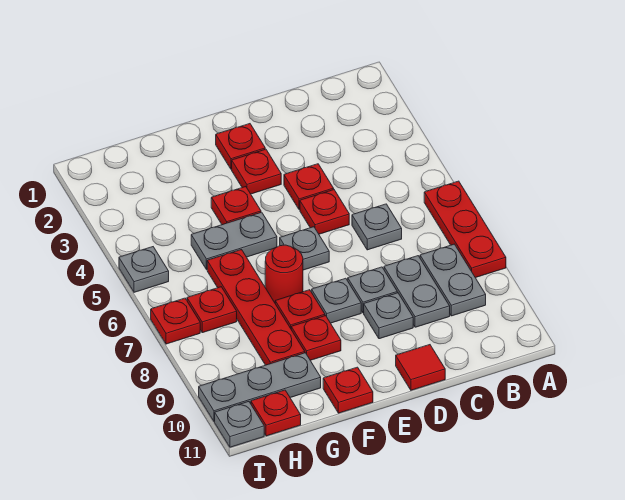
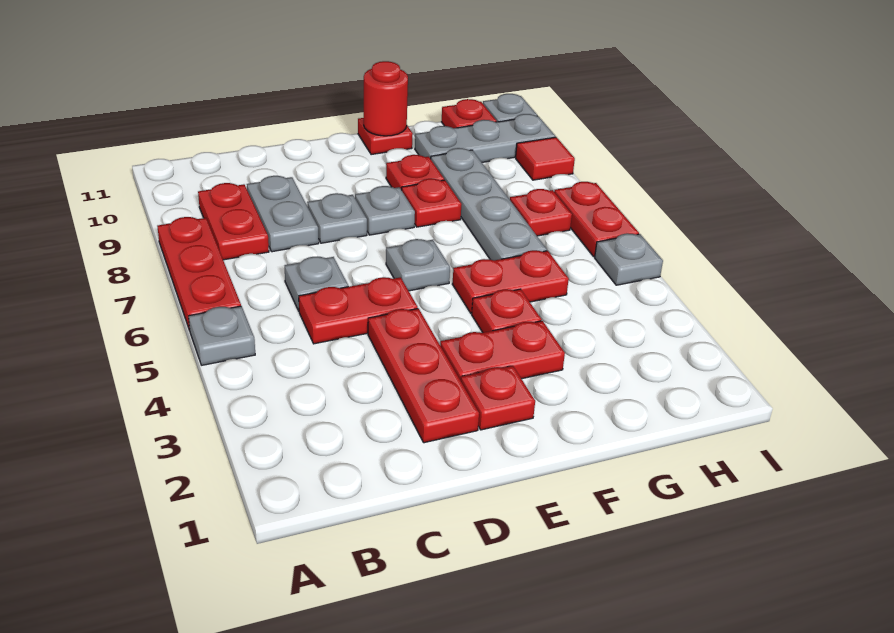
grey plate B8:B9 level 1 -> red plate B8:B9 level 1
red plate D4 level 1 -> red plate D2:D4 level 1
red plate D5 level 1 -> red plate C5:D5 level 1
grey plate D9 level 1 -> grey plate A5 level 1
red tile D11 level 1 -> red tile I9 level 1
red plate E3 level 1 -> red plate E3:F3 level 1
grey plate F5:G5 level 1 -> red plate F5:G5 level 1
red round brick F7 level 1 -> red round brick F11 level 2
red plate G6:G9 level 1 -> grey plate G6:G9 level 1
red plate I7 level 1 -> red plate I6:I7 level 1

